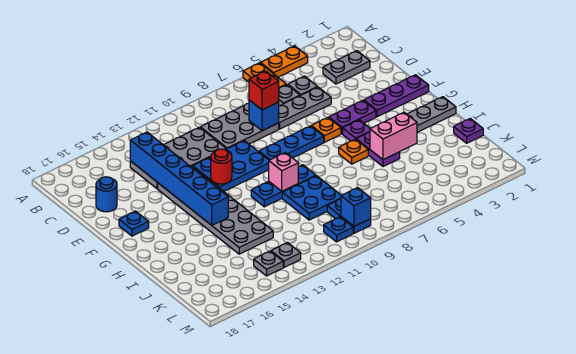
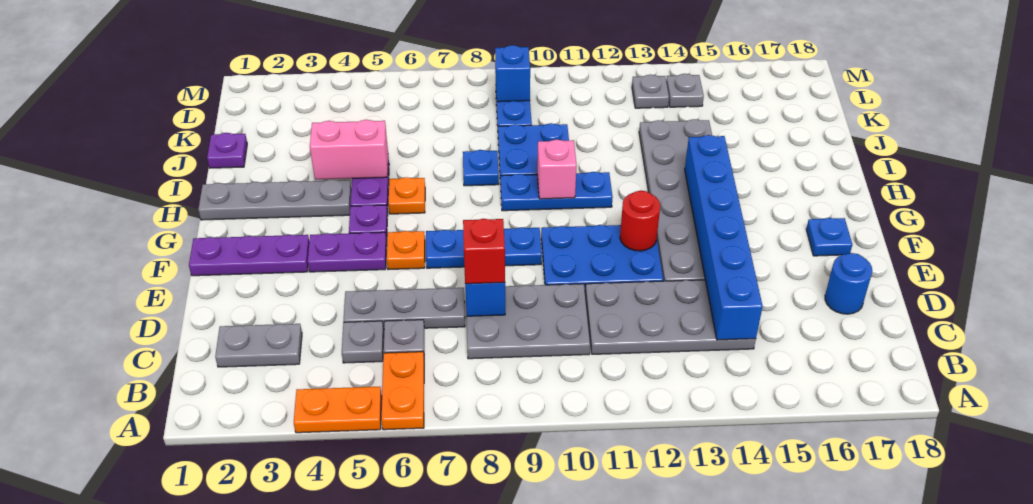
blue plate L10 level 1 -> blue plate I8 level 1

